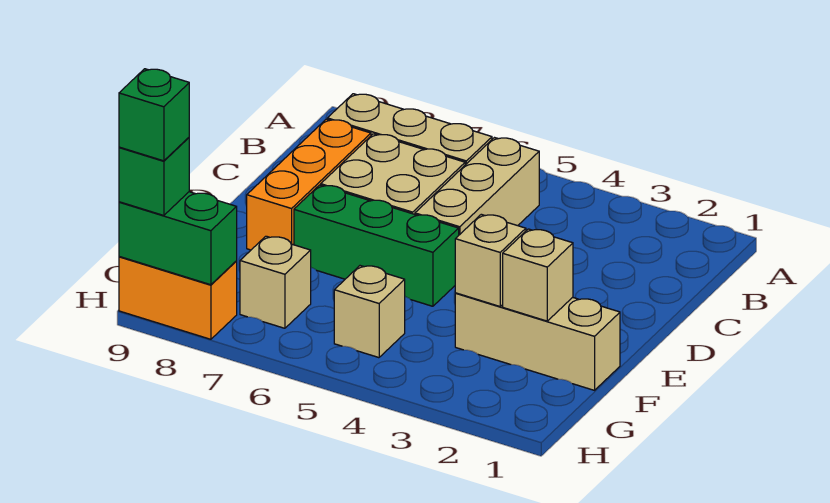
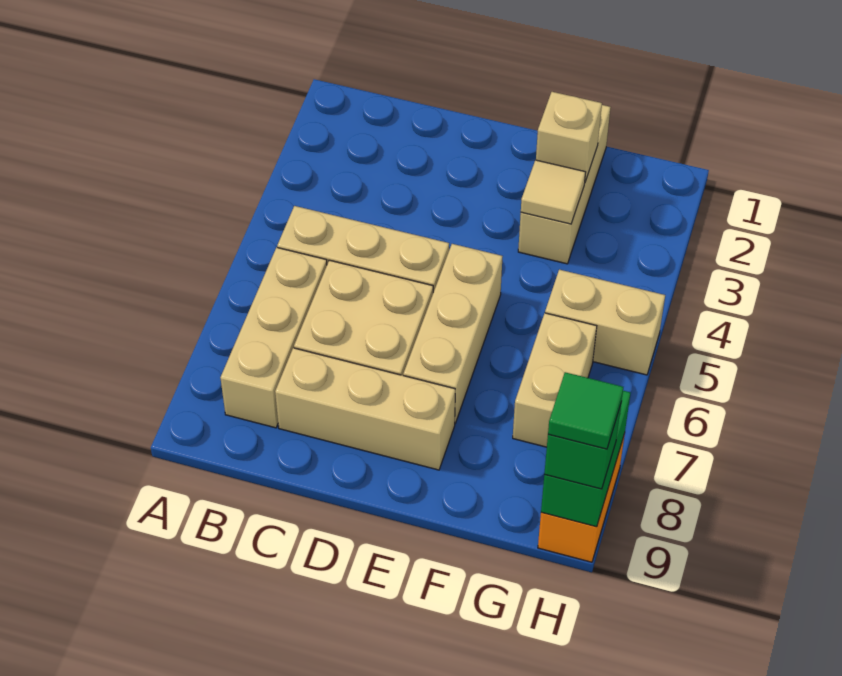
orange brick C8:E8 level 1 -> tan brick C8:E8 level 1
green brick E5:E7 level 1 -> tan brick E5:E7 level 1
tan brick F3 level 2 -> tan tile F3 level 2
tan brick G5 level 1 -> tan brick G5:H5 level 1
tan brick G7 level 1 -> tan brick G6:G7 level 1
green brick H9 level 4 -> green tile H9 level 4

